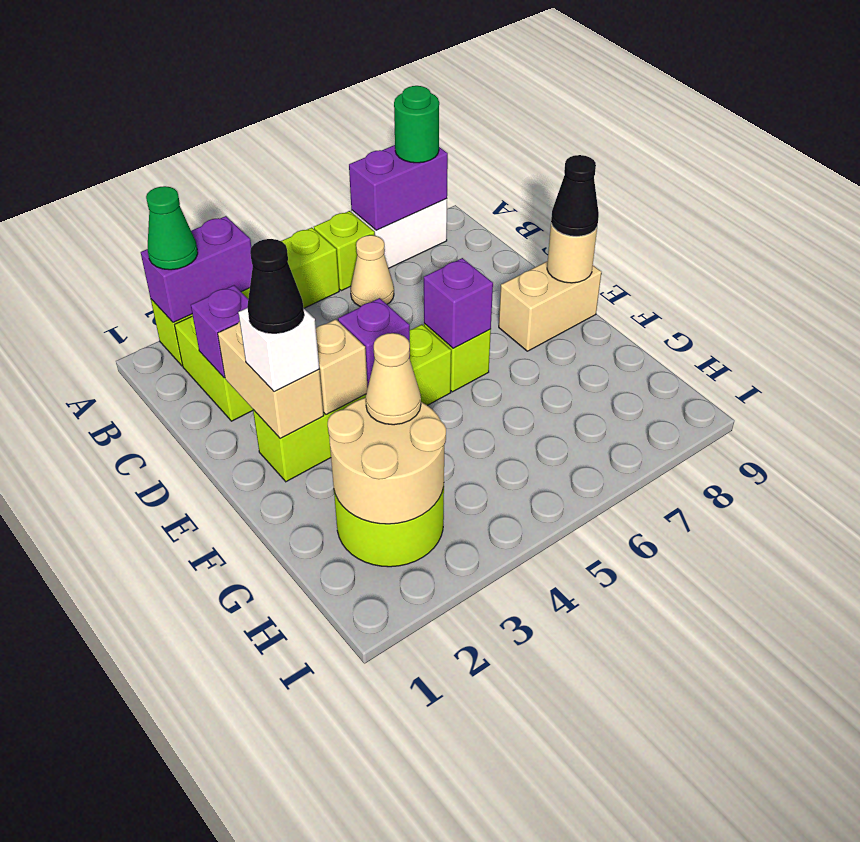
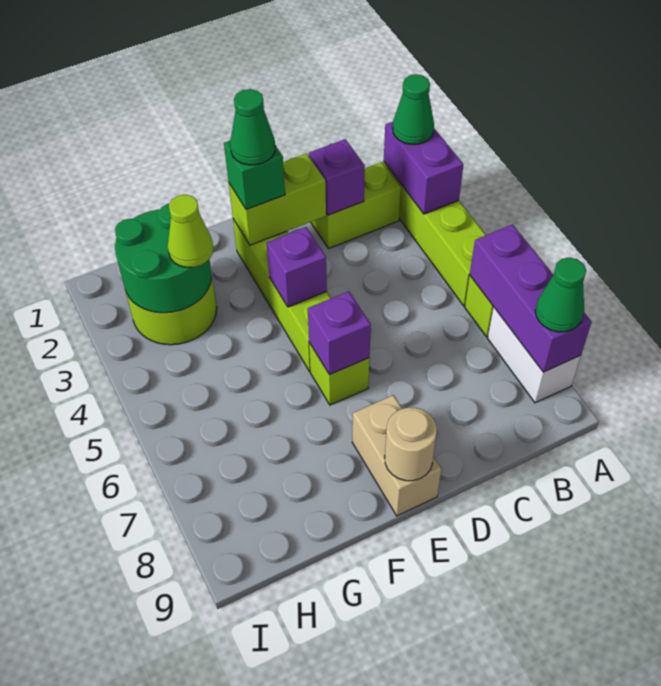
purple brick A7:A8 level 2 -> purple brick A6:A8 level 2
green round brick A8 level 3 -> green cone A8 level 3
tan cone B6 level 1 -> none
tan brick D2:E2 level 2 -> lime brick D2:E2 level 2
white brick E2 level 3 -> green brick E2 level 3
black cone E2 level 4 -> green cone E2 level 4
tan brick E3 level 2 -> none
black cone E9 level 3 -> none
tan round brick G2:H3 level 2 -> green round brick G2:H3 level 2
tan cone G3 level 3 -> lime cone G3 level 3

